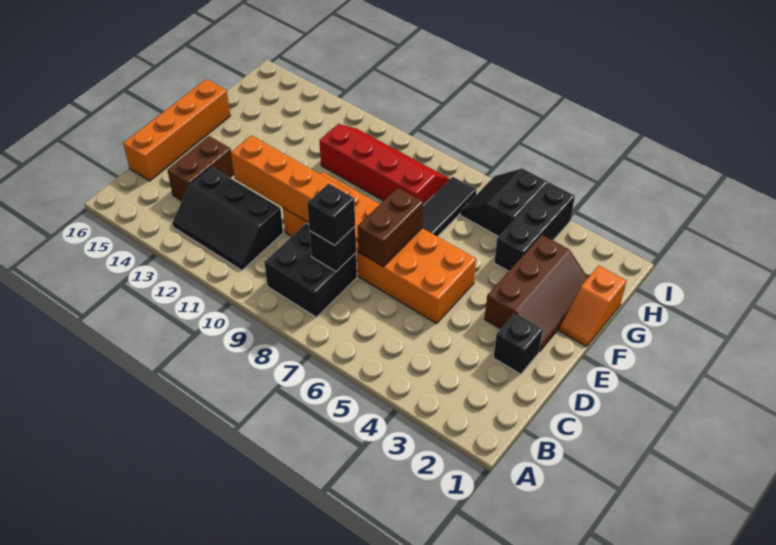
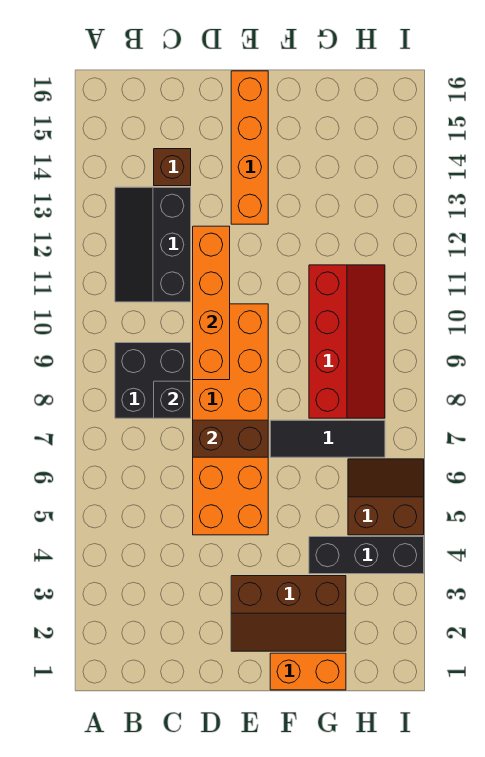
black brick C8 level 3 -> none
brown brick C14:D14 level 1 -> brown brick C14 level 1
orange brick C16:F16 level 1 -> orange brick E13:E16 level 1
black brick D2 level 1 -> none
orange slope F1:G1 level 1 top G -> orange brick F1:G1 level 1
black slope H5:I6 level 1 top 5 -> brown slope H5:I6 level 1 top 5

